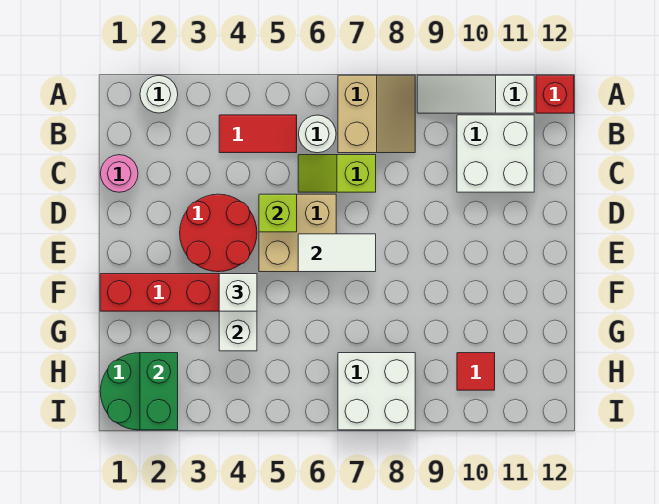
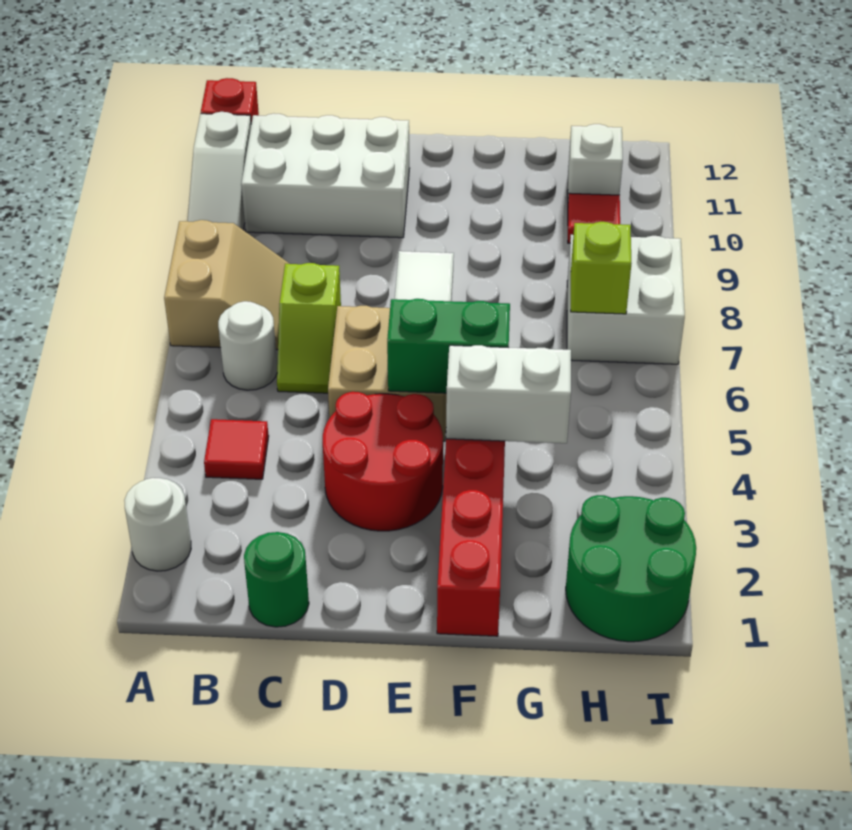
tan slope A7:B8 level 1 top 7 -> tan slope A7:B8 level 1 top A
red tile B4:B5 level 1 -> red tile B4 level 1
white brick B10:C11 level 1 -> white brick B10:D11 level 1
pink round brick C1 level 1 -> green round brick C1 level 1
lime brick D5 level 2 -> lime brick H7 level 2
white brick F4 level 3 -> white brick H11 level 1
green brick H2:I2 level 2 -> green brick E5:F5 level 2

